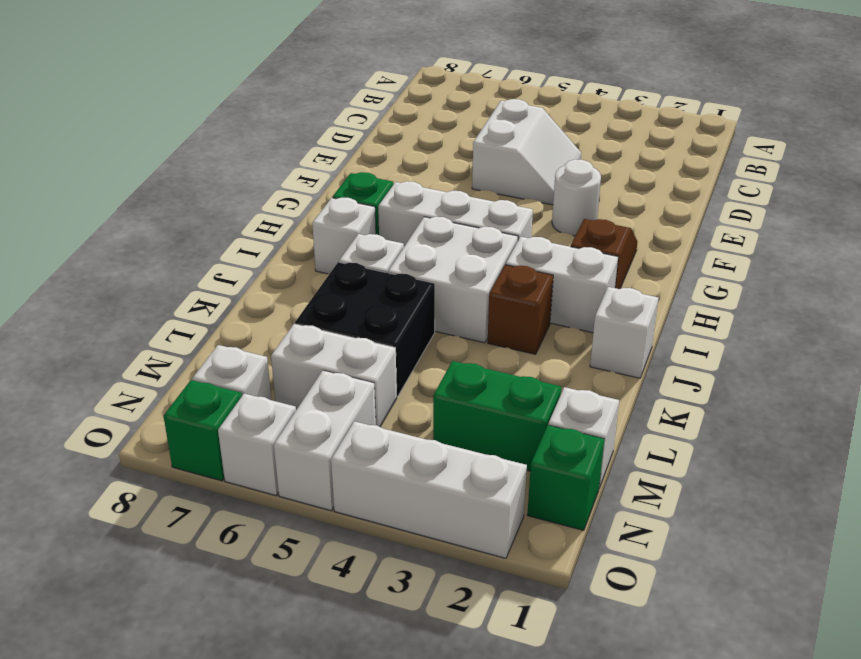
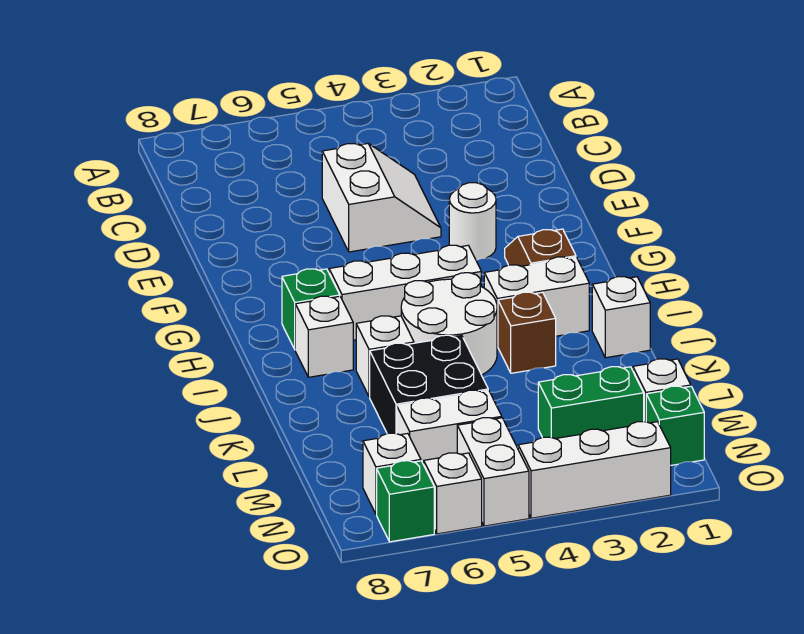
white brick I4:J5 level 1 -> white round brick I4:J5 level 1

